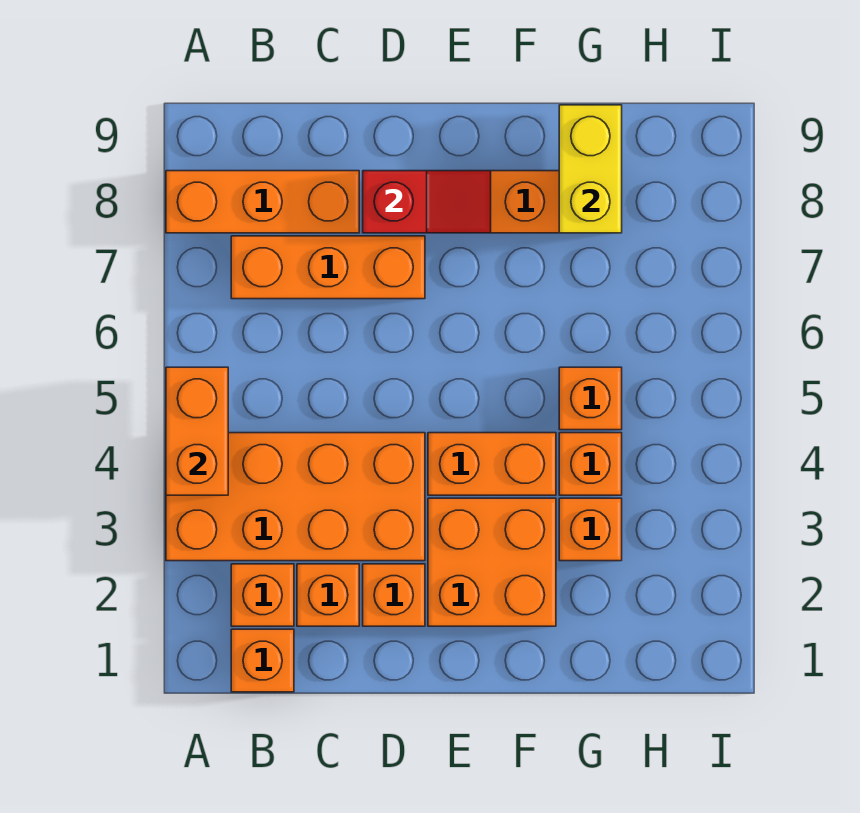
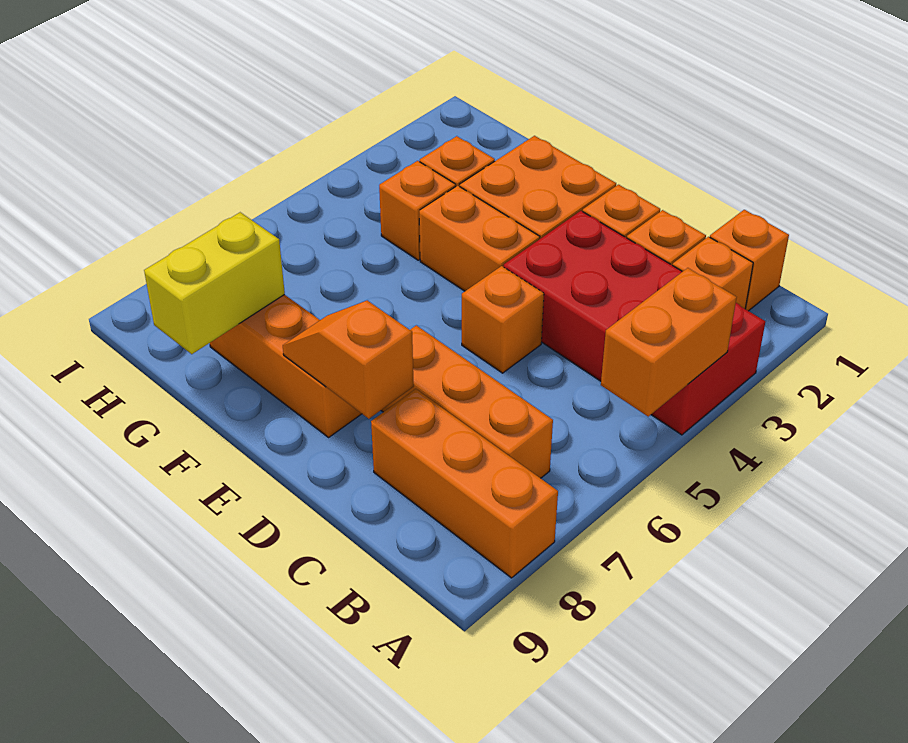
orange brick A3:D4 level 1 -> red brick A3:D4 level 1
red slope D8:E8 level 2 top D -> orange slope D8:E8 level 2 top D
orange brick G5 level 1 -> orange brick D5 level 1

